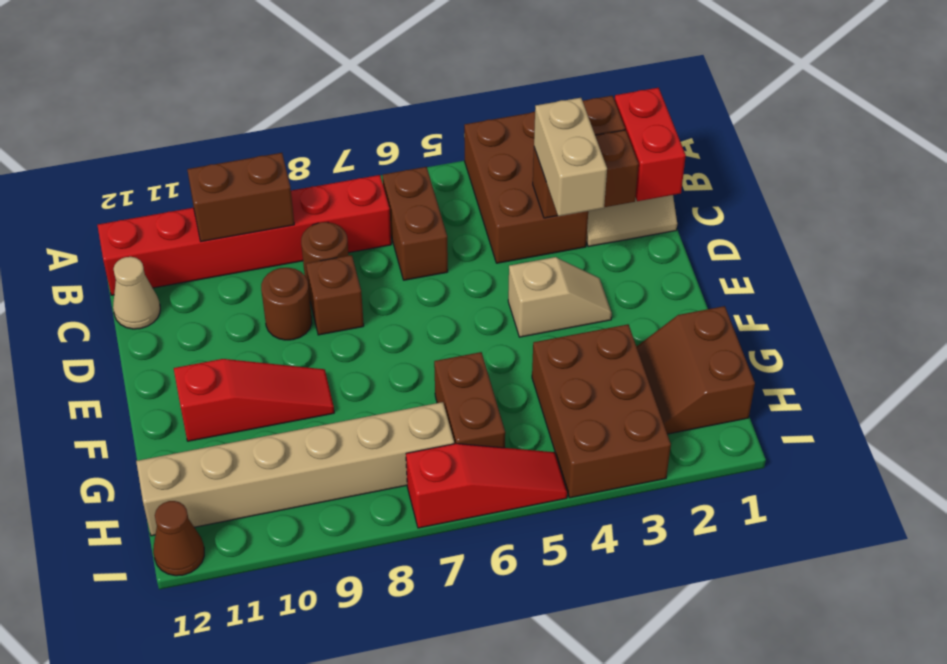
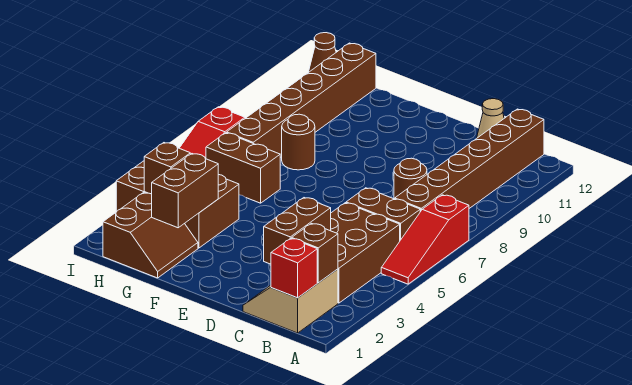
brown brick A3:C4 level 1 -> brown brick B3:C5 level 1
red brick B1:C1 level 2 -> red brick B1 level 2
red brick B7:B12 level 1 -> brown brick B7:B12 level 1
brown brick B9:B10 level 2 -> brown brick G2:G3 level 2
tan brick C3:D3 level 3 -> none
brown brick D8 level 1 -> brown brick H3 level 2
brown round brick D9 level 1 -> brown round brick G8 level 1
tan slope E3:E4 level 1 top 4 -> none
red slope F9:F11 level 1 top 11 -> red slope A5:A7 level 1 top 7
brown slope G1:H2 level 1 top 1 -> brown slope G1:H2 level 1 top H
tan brick H7:H12 level 1 -> brown brick H7:H12 level 1

